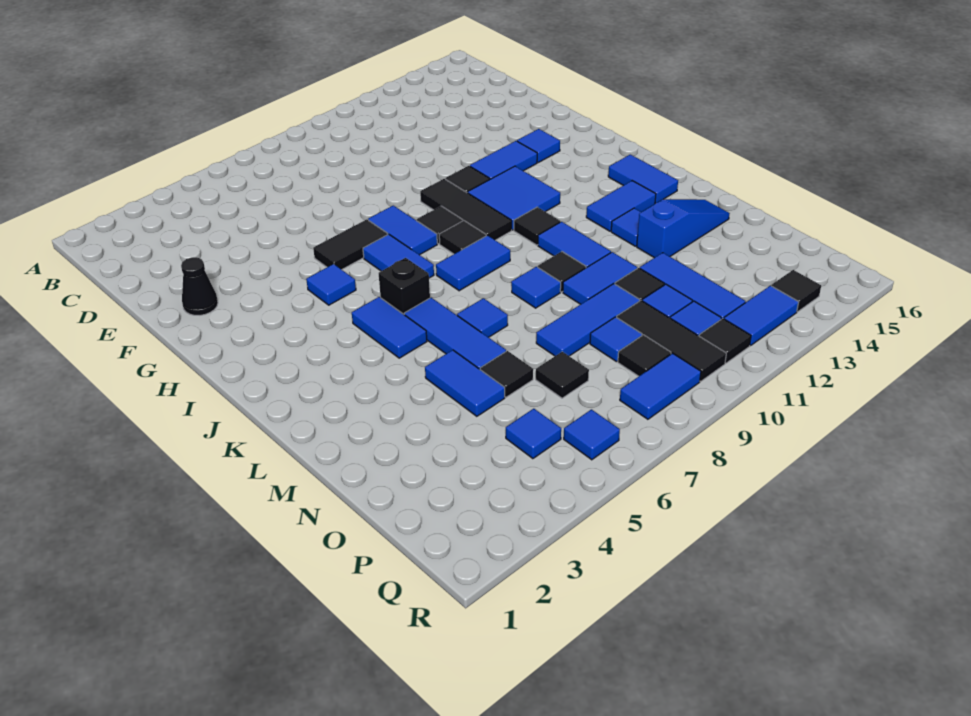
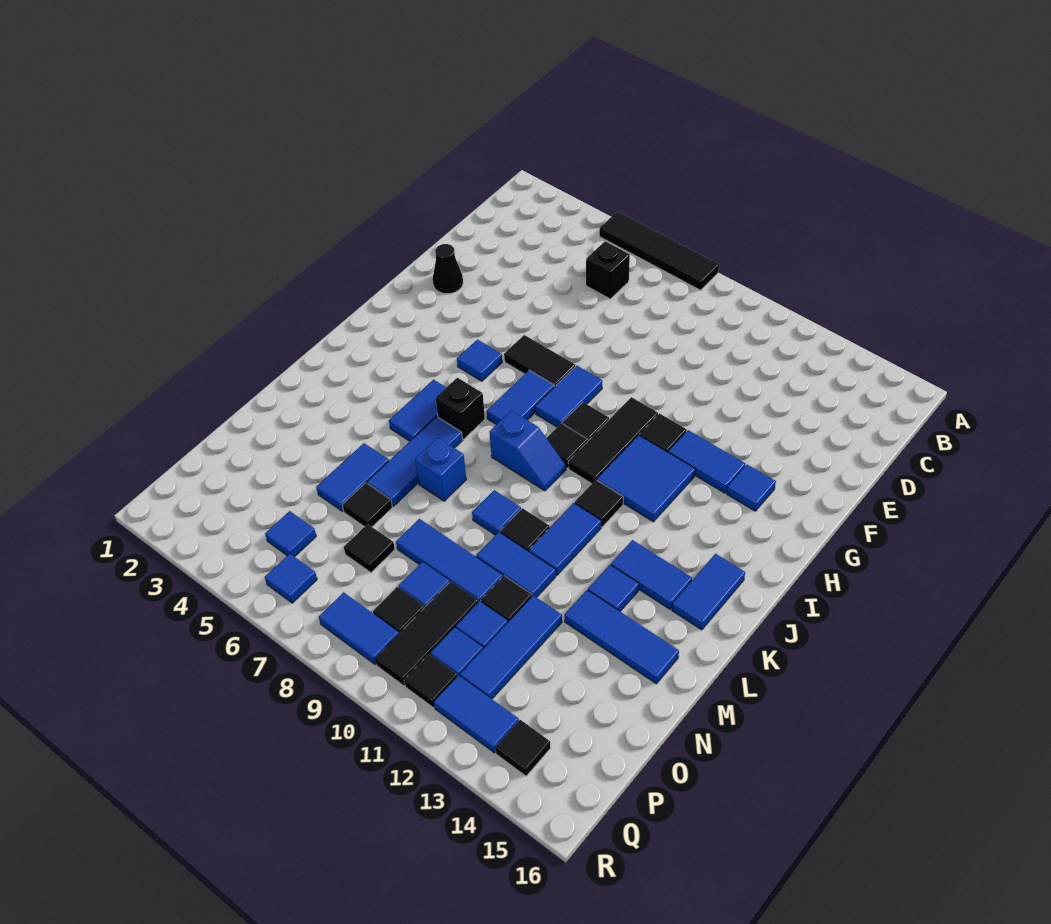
none -> black tile A5:A8 level 1
none -> black brick C6 level 1
blue tile J8:J9 level 1 -> blue slope J8:J9 level 1 top 8
blue tile L7 level 1 -> blue brick L7 level 1
blue slope M13:M15 level 1 top 13 -> blue tile M13:M15 level 1

